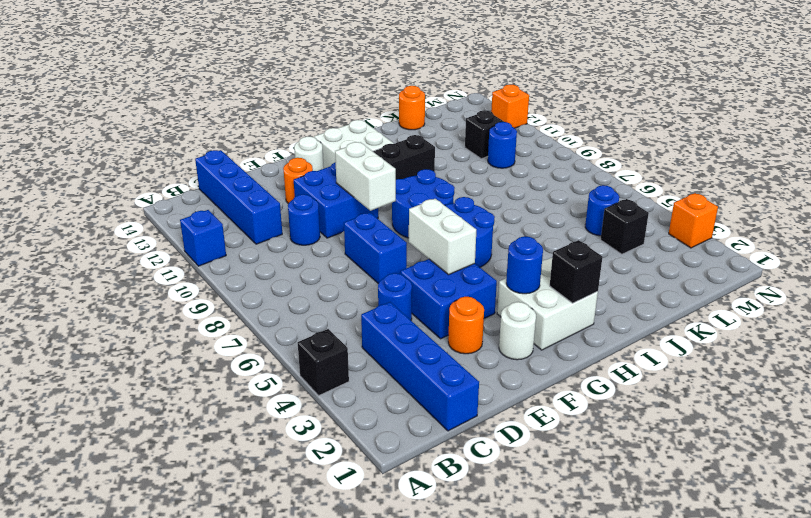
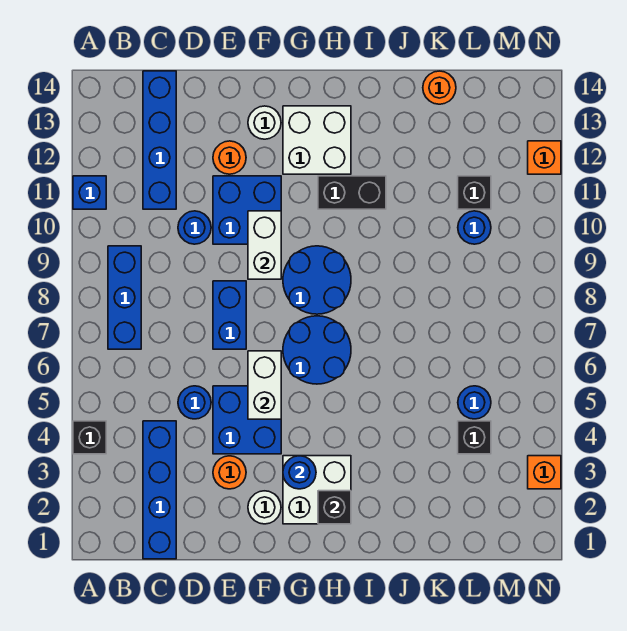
none -> blue brick B7:B9 level 1

